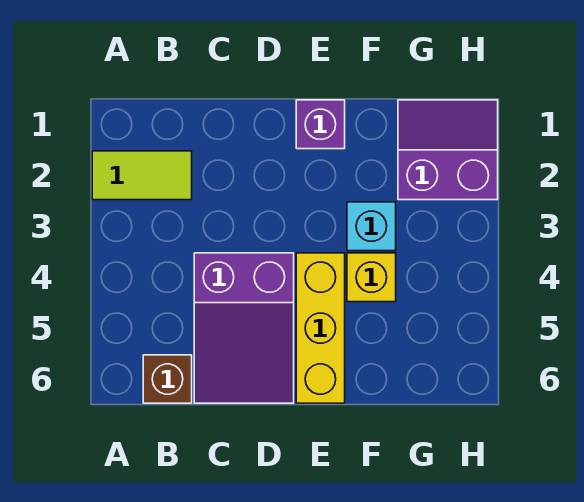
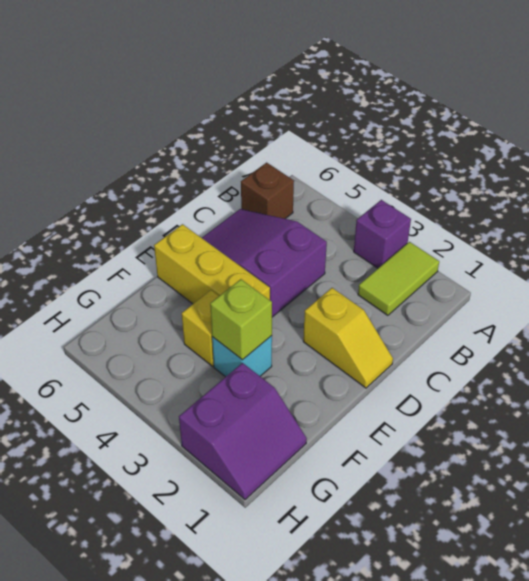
none -> yellow slope D1:D2 level 1 top 2
purple brick E1 level 1 -> purple brick A3 level 1
none -> lime brick F3 level 2

